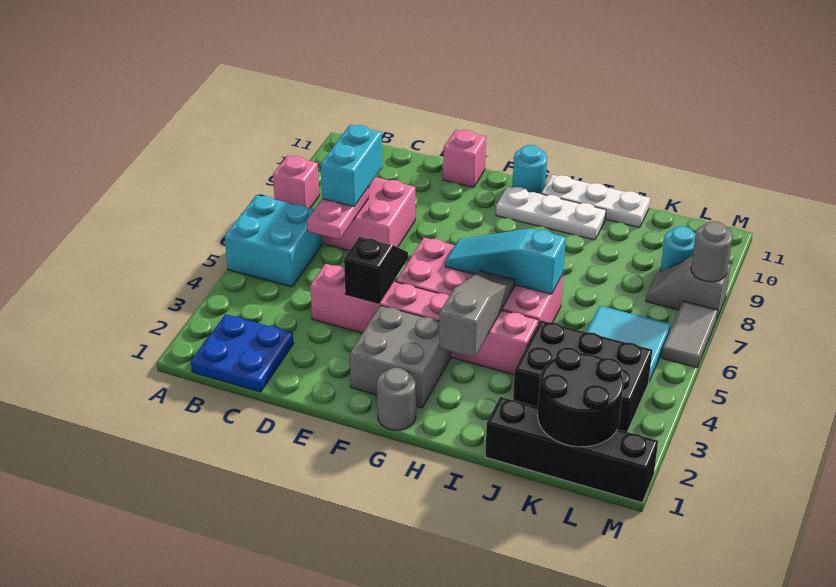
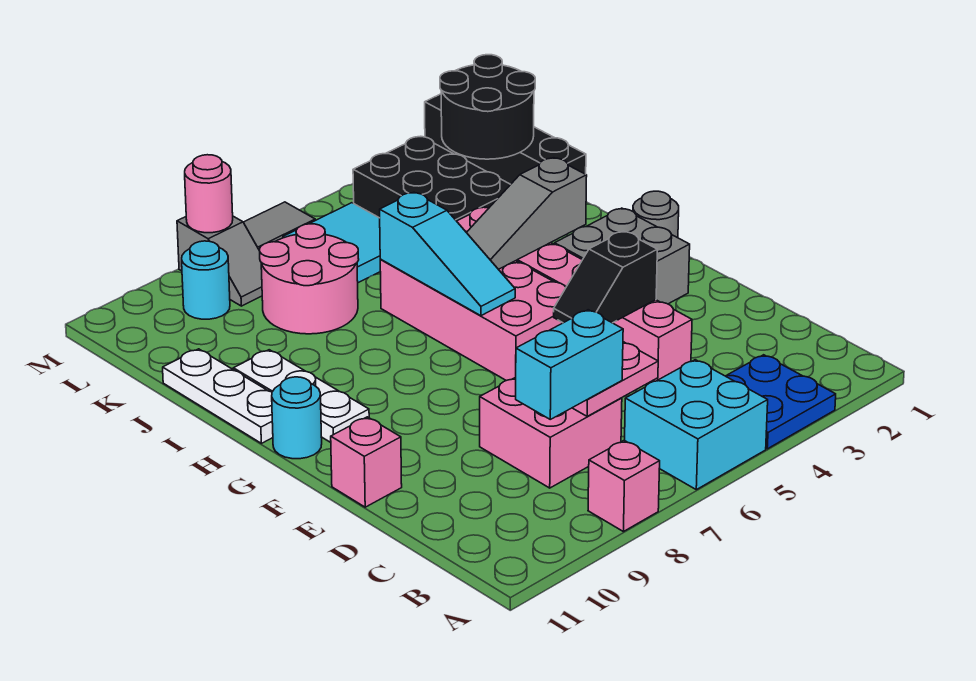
blue plate B1:C2 level 1 -> blue plate A3:B4 level 1
none -> pink round brick J7:K8 level 1
grey round brick M8 level 2 -> pink round brick M8 level 2

